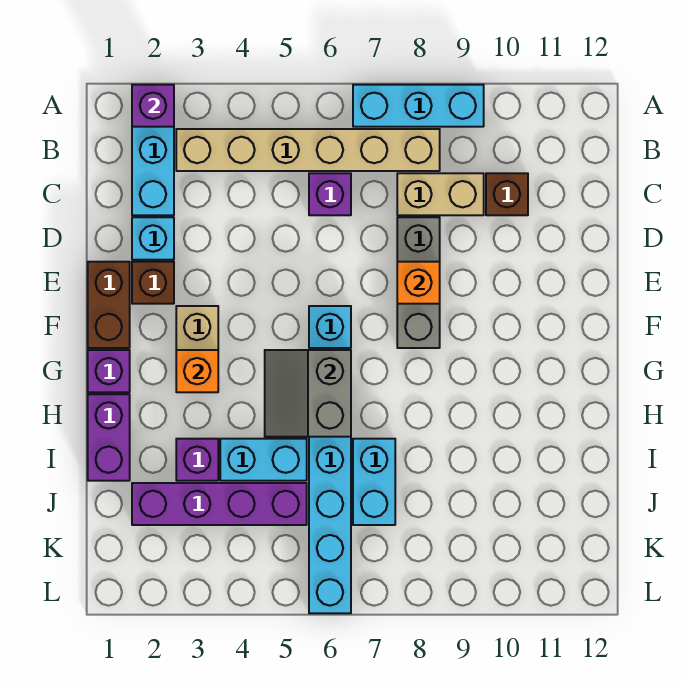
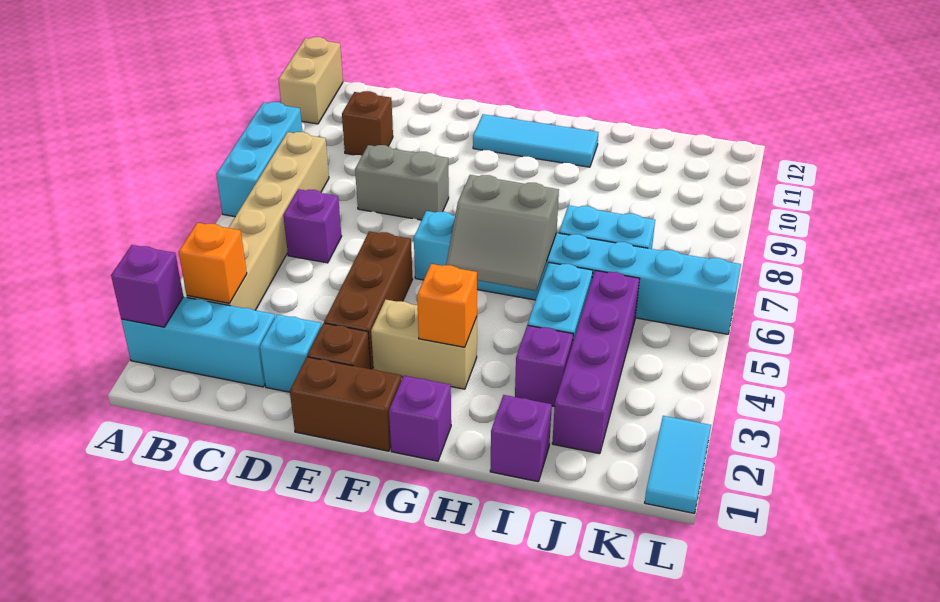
tan brick C8:C9 level 1 -> tan brick A11:A12 level 1
grey brick D8:F8 level 1 -> grey brick D8:E8 level 1
none -> brown brick E3:E5 level 1
orange brick E8 level 2 -> orange brick B3 level 2
none -> cyan tile F11:H11 level 1
purple brick H1:I1 level 1 -> purple brick I1 level 1
none -> cyan tile L1:L2 level 1

